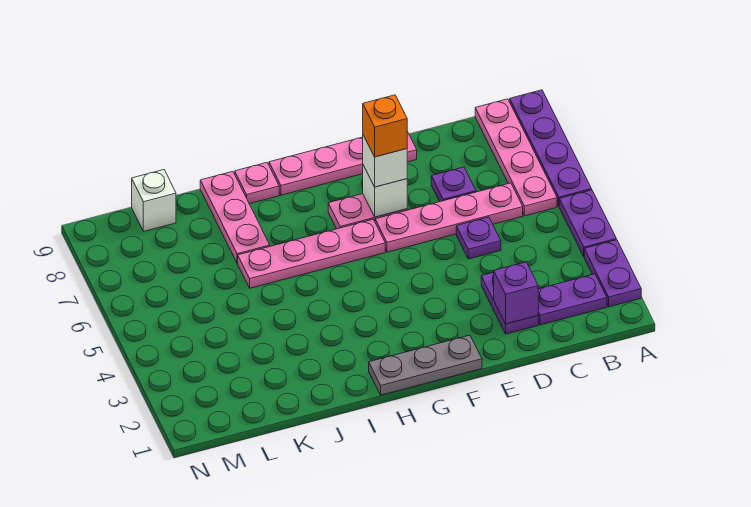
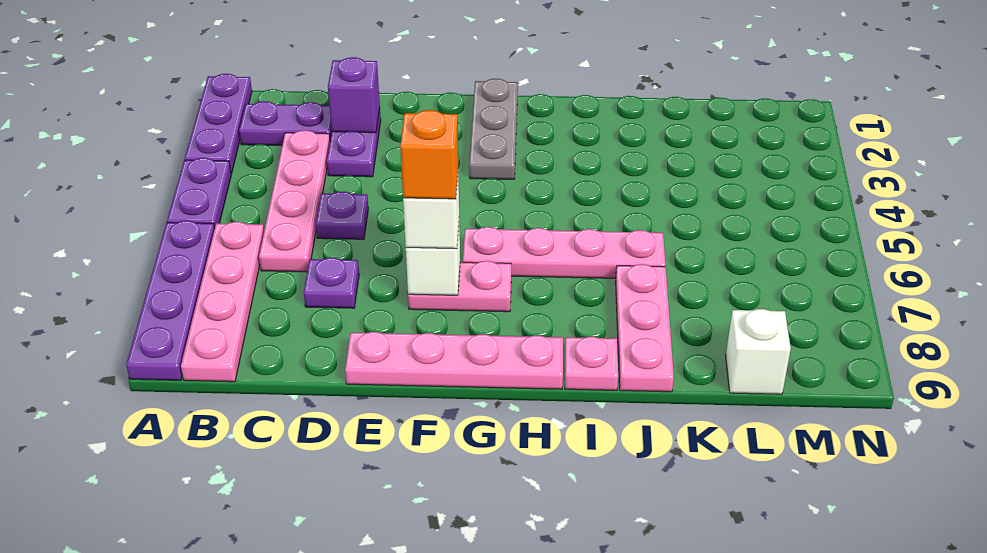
purple plate A2:A3 level 1 -> purple plate A1:A3 level 1
pink plate C6:F6 level 1 -> pink plate C3:C6 level 1
grey plate F1:H1 level 1 -> grey plate G1:G3 level 1

